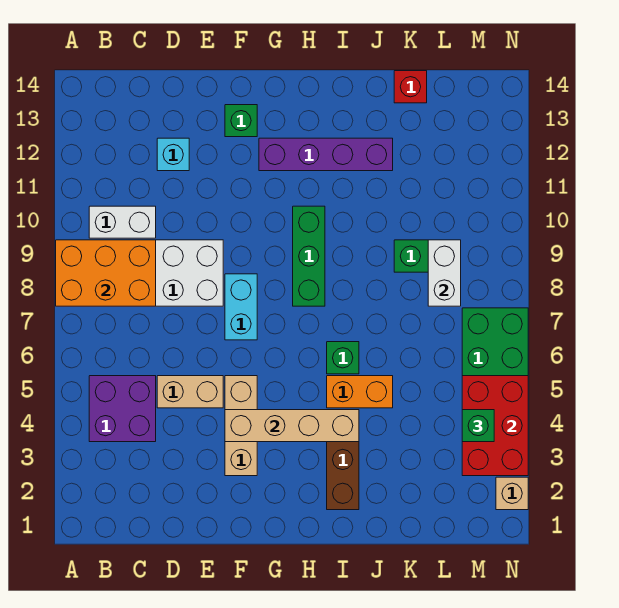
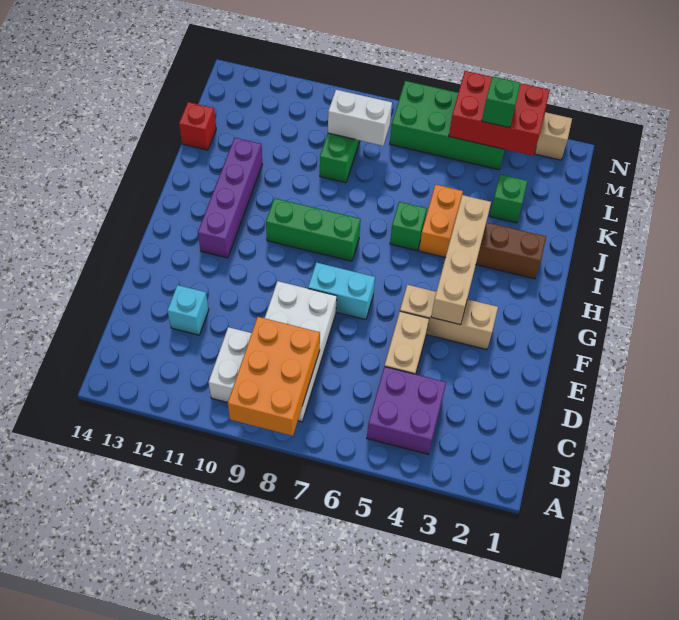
green brick F13 level 1 -> green brick K3 level 1

